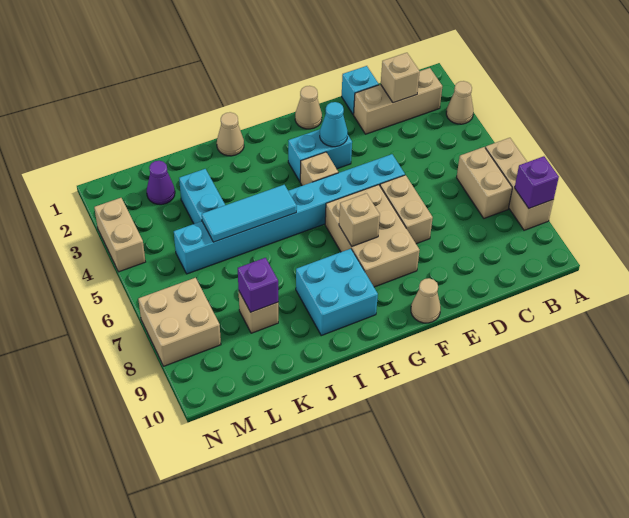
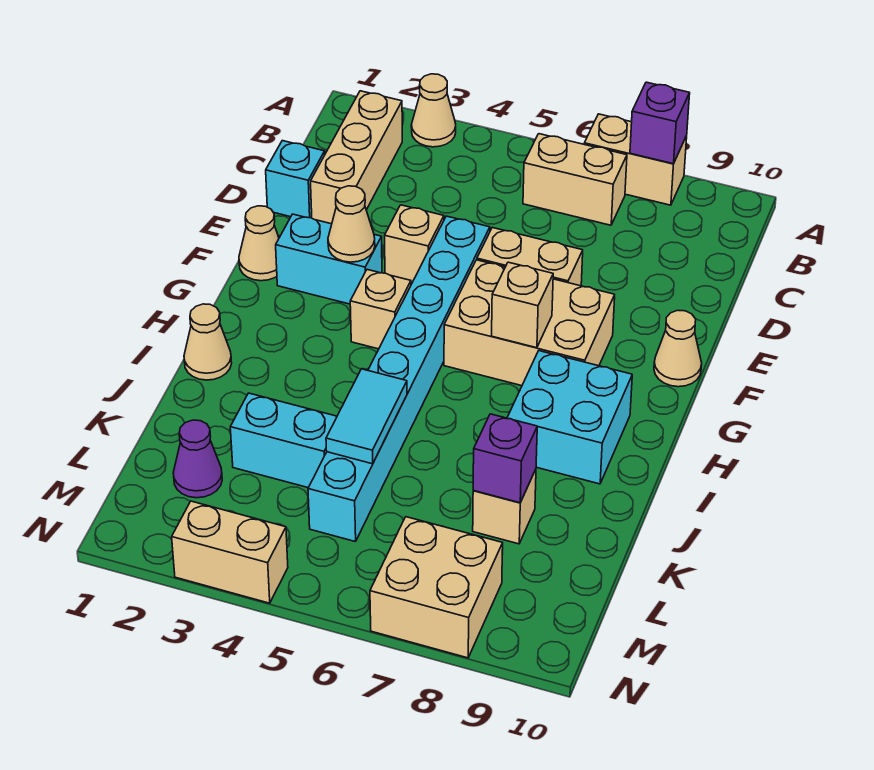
tan brick A6:A8 level 1 -> tan brick A7:A8 level 1
tan brick C2 level 2 -> tan brick E4 level 1
cyan brick F3:G3 level 1 -> cyan brick F2:F3 level 1
cyan cone F3 level 2 -> tan cone F3 level 2
cyan tile I5:K5 level 2 -> cyan tile J5:K5 level 2

